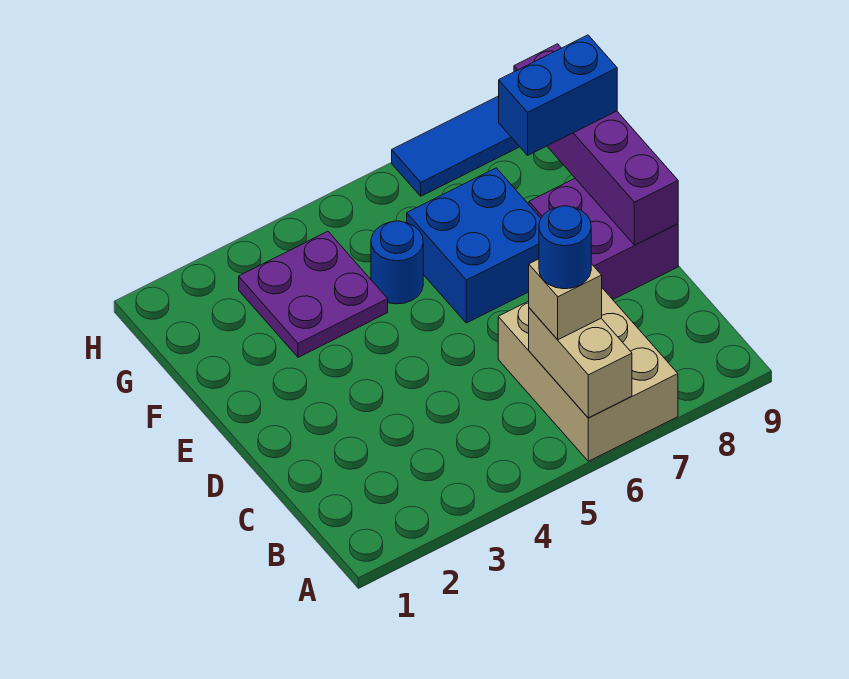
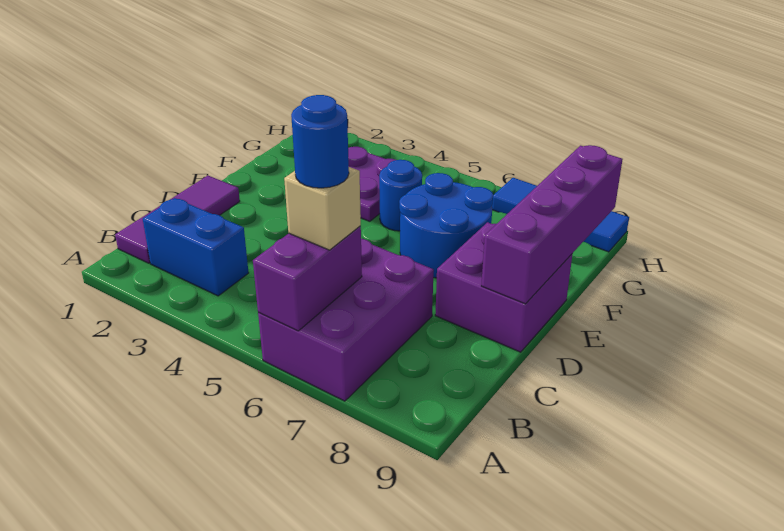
tan brick A6:C7 level 1 -> purple brick A6:C7 level 1
tan brick A6:B6 level 2 -> purple brick A6:B6 level 2
none -> purple tile B1:D1 level 1
blue brick E6:F7 level 1 -> blue round brick E6:F7 level 1
blue brick F8:F9 level 3 -> blue brick B2:B3 level 1

